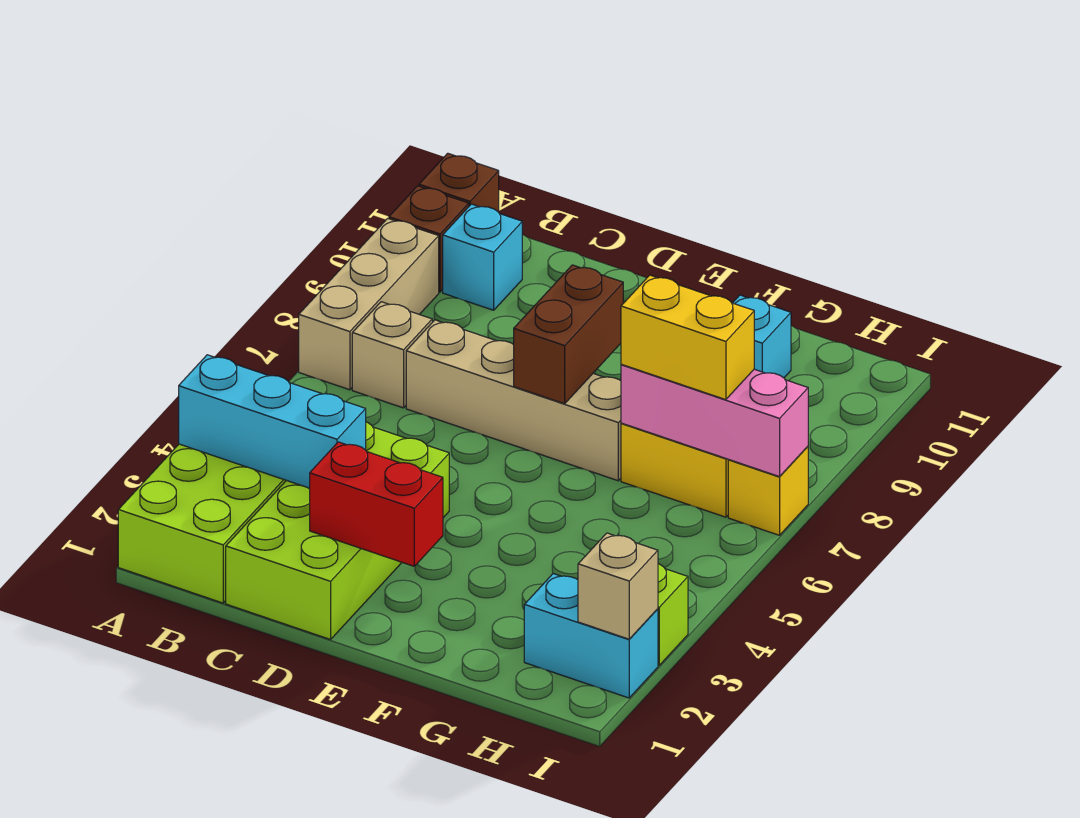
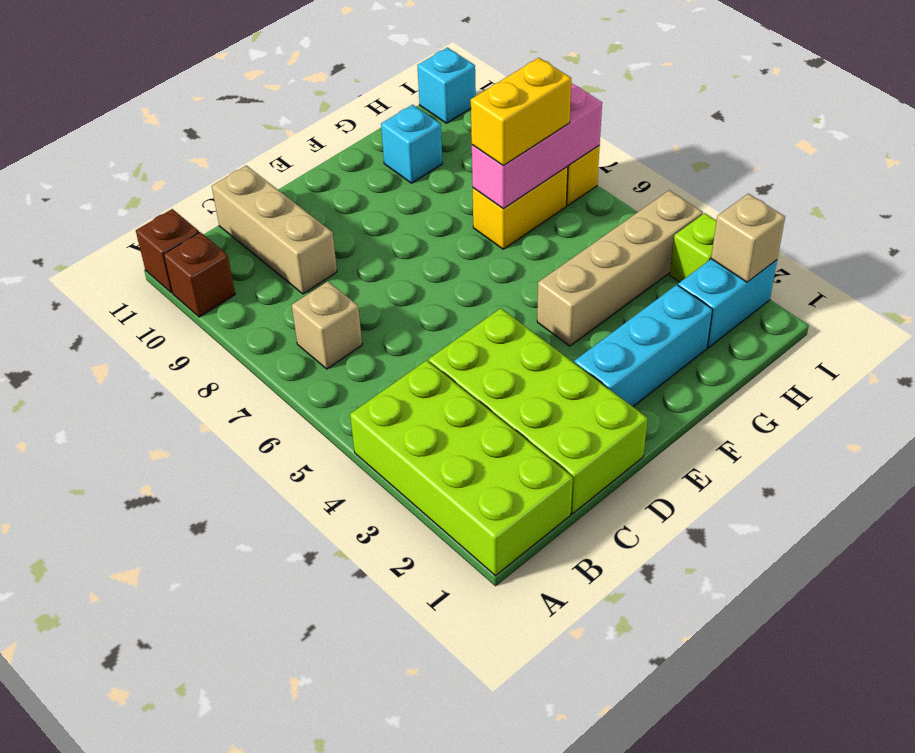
cyan brick A3:C3 level 2 -> cyan brick E2:G2 level 1
tan brick A7:A9 level 1 -> tan brick C9:C11 level 1
cyan brick B10 level 1 -> cyan brick I11 level 1
tan brick C7:F7 level 1 -> tan brick F4:I4 level 1
red brick D2:E2 level 2 -> none
brown brick E7:E8 level 2 -> none

